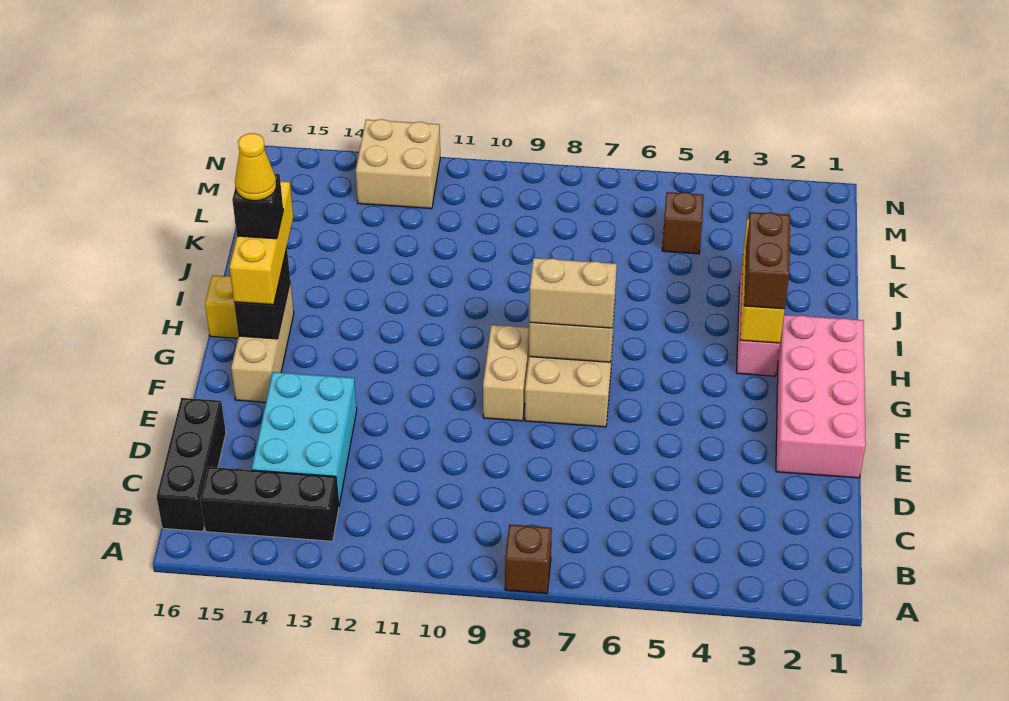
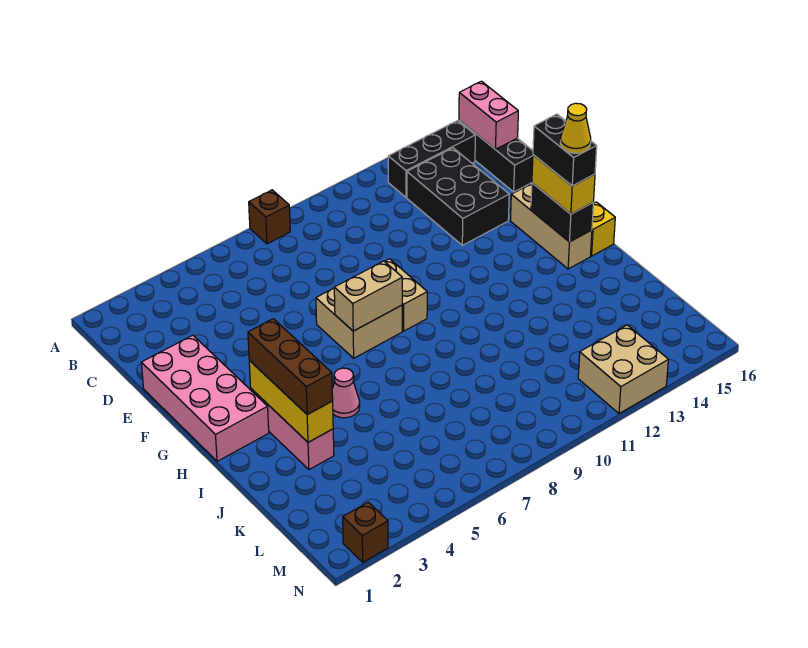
none -> pink brick B16:C16 level 2
cyan brick C13:E14 level 1 -> black brick C13:E14 level 1
tan brick G7:G8 level 3 -> none
yellow brick G15:I15 level 3 -> yellow brick G15:H15 level 3
brown brick H3:I3 level 3 -> brown brick H3:J3 level 3
black brick H15 level 4 -> black brick G15:H15 level 4
none -> pink cone I5 level 1
brown brick L5 level 1 -> brown brick N2 level 1

